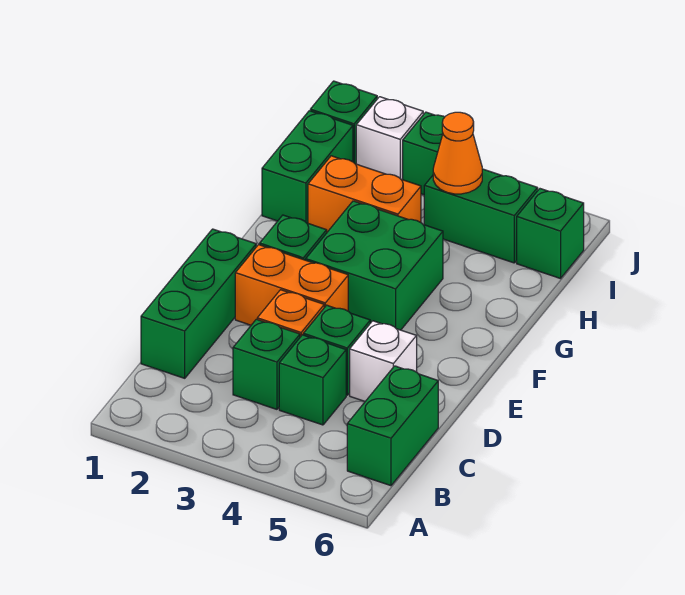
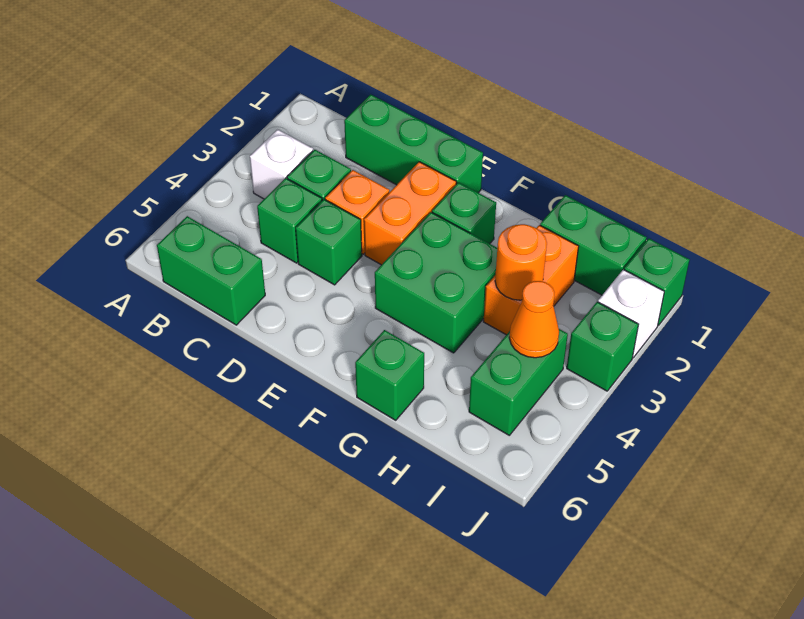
white brick D5 level 1 -> white brick B3 level 1
none -> orange round brick H3 level 2
green brick I6 level 1 -> green brick G6 level 1

